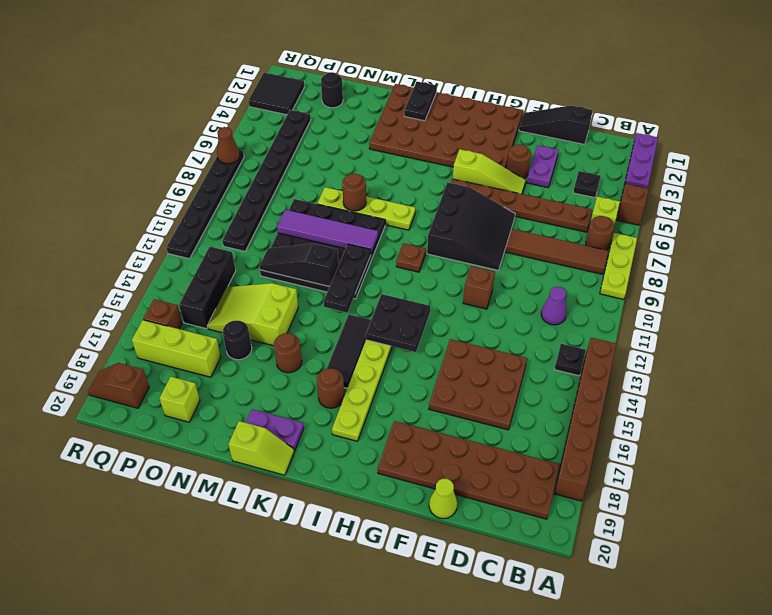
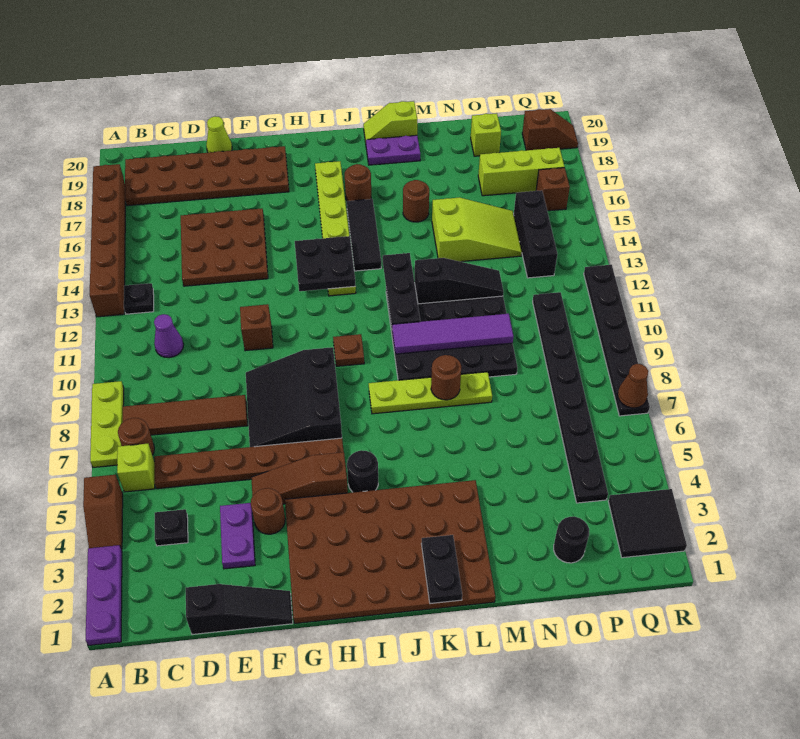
lime slope F5:H5 level 1 top H -> brown slope F5:H5 level 1 top H
black round brick N16 level 1 -> black round brick I5 level 1

